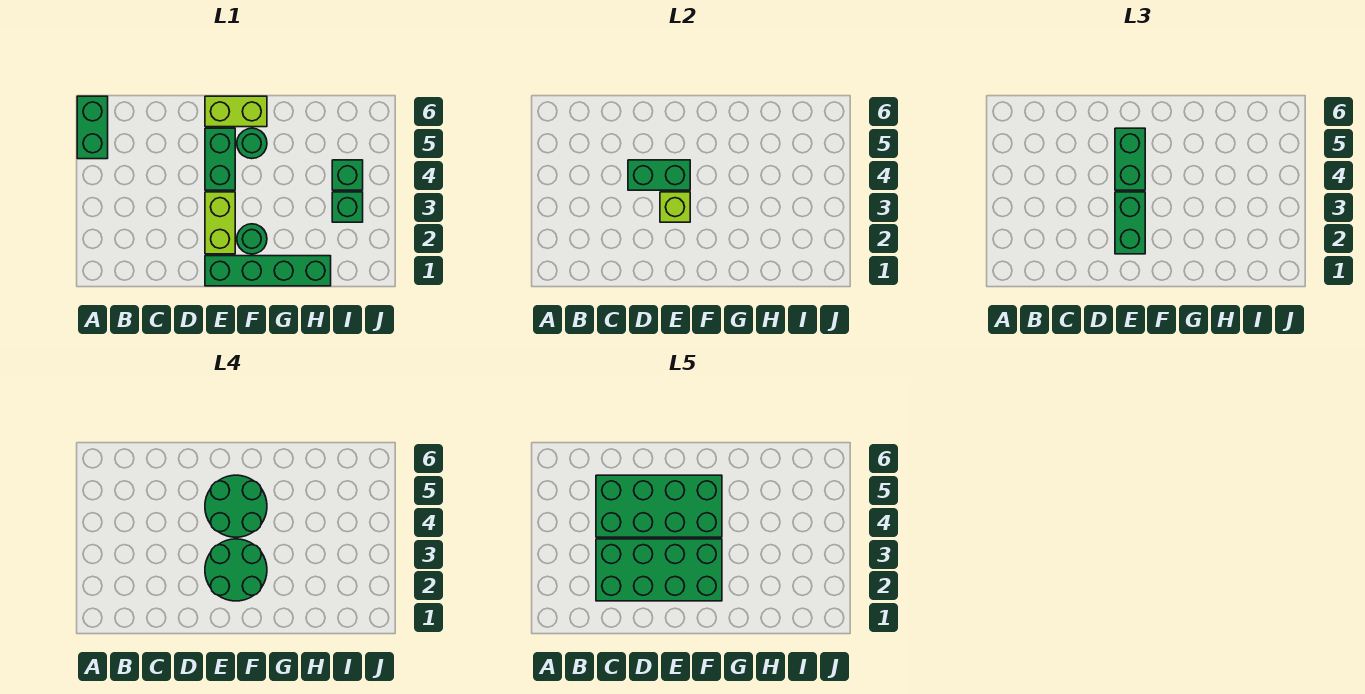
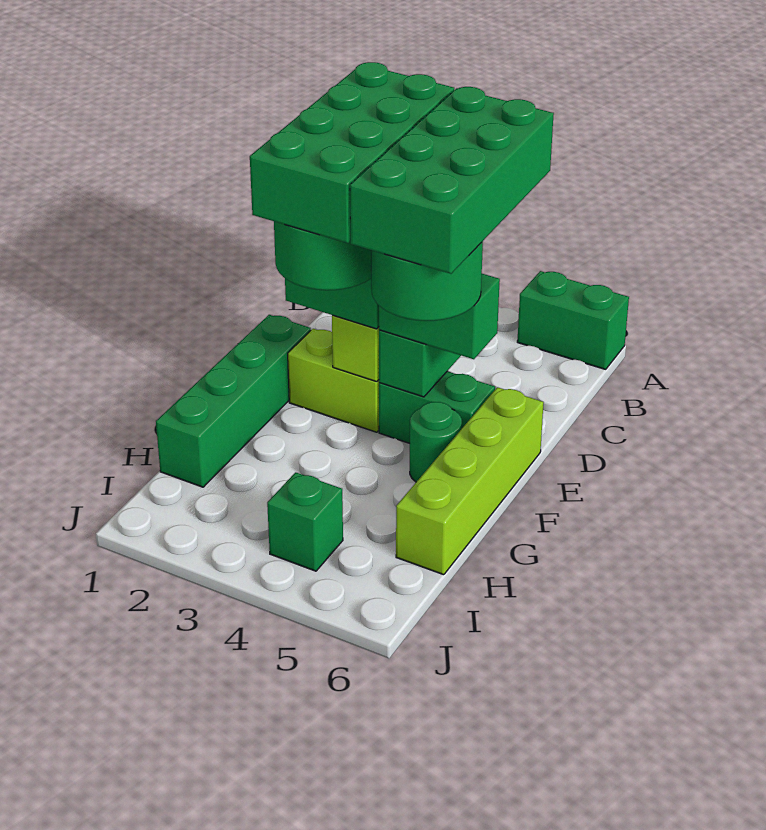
lime brick E6:F6 level 1 -> lime brick E6:H6 level 1
green round brick F2 level 1 -> none
green brick I3 level 1 -> none

